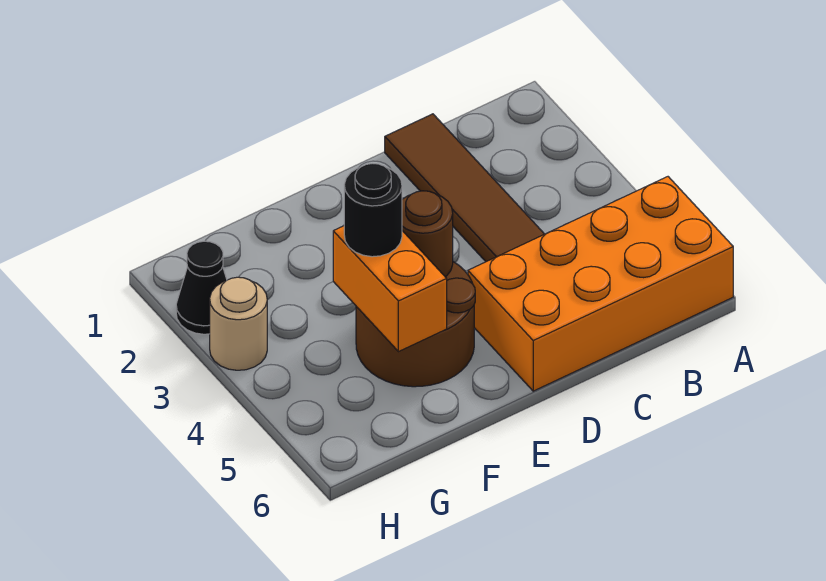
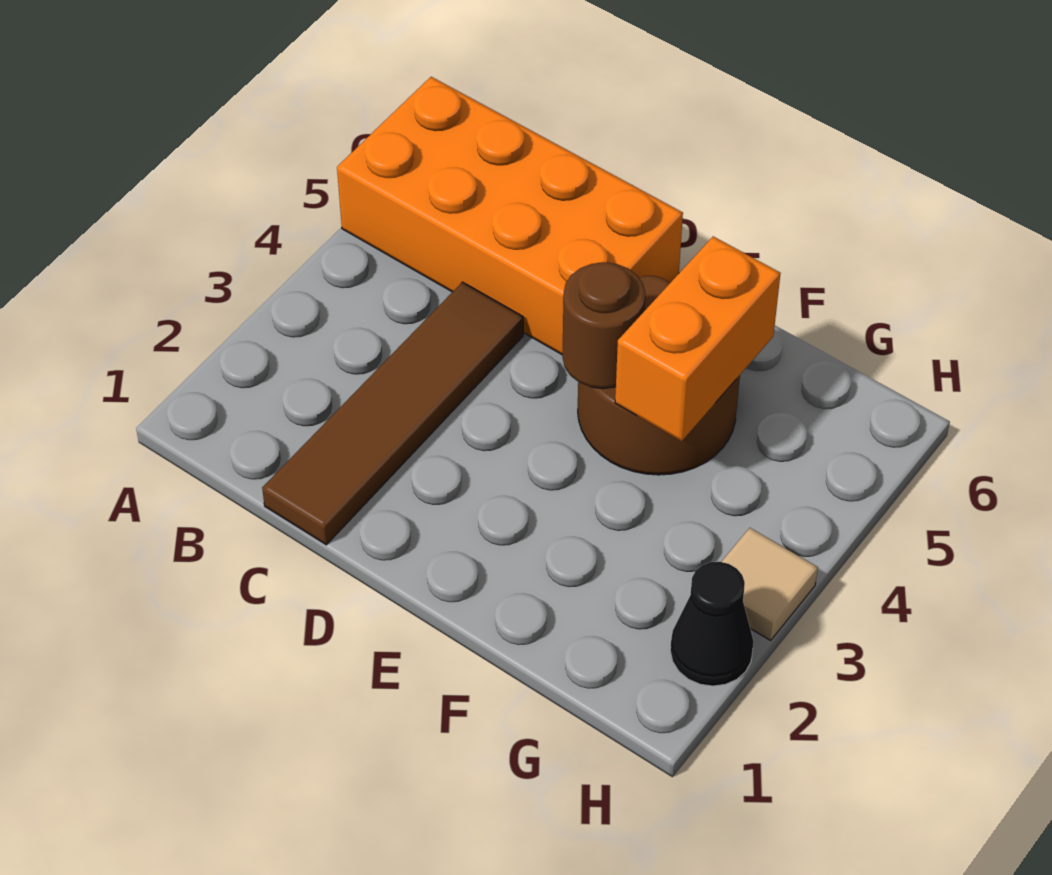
black round brick F4 level 3 -> none
tan round brick H3 level 1 -> tan tile H3 level 1

